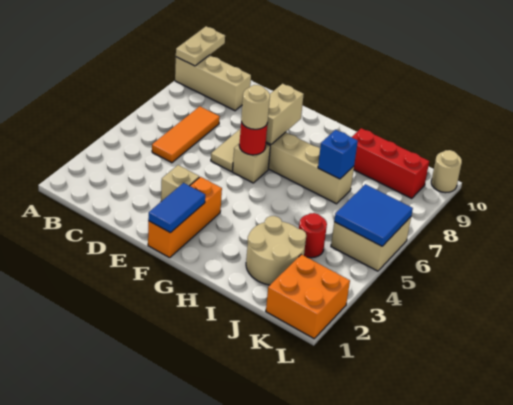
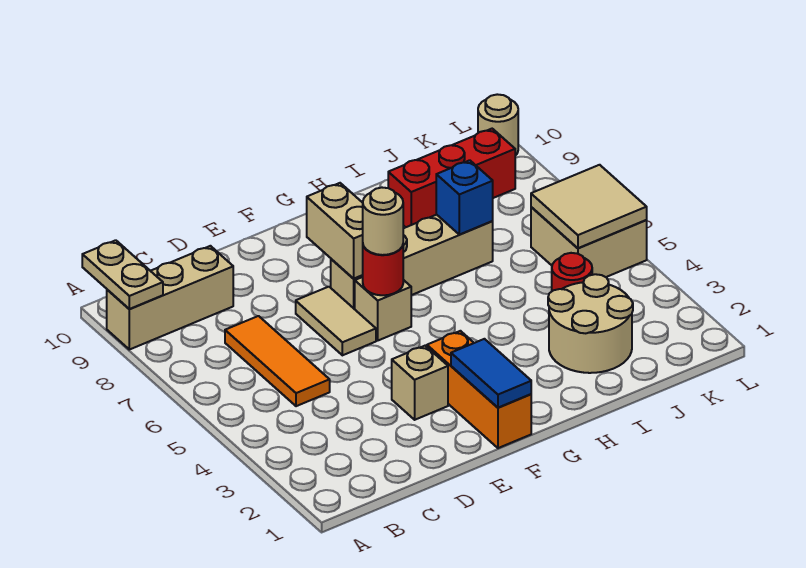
orange brick K1:L2 level 1 -> none
blue tile K5:L6 level 2 -> tan tile K5:L6 level 2

